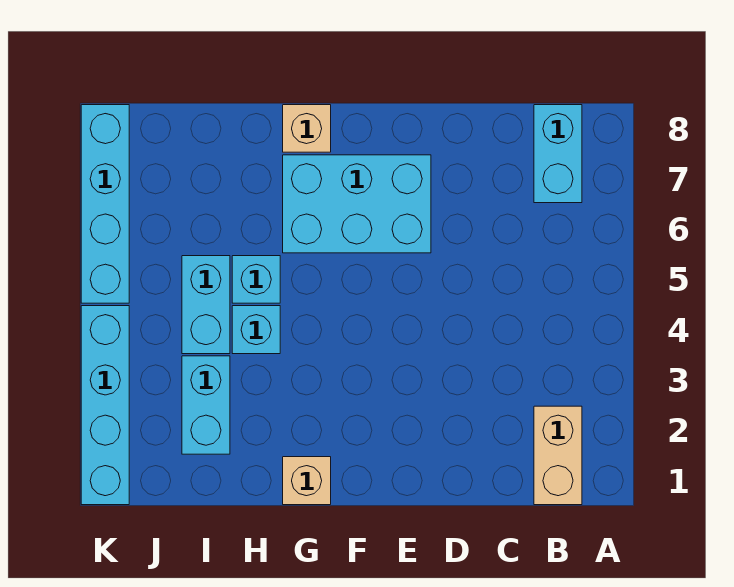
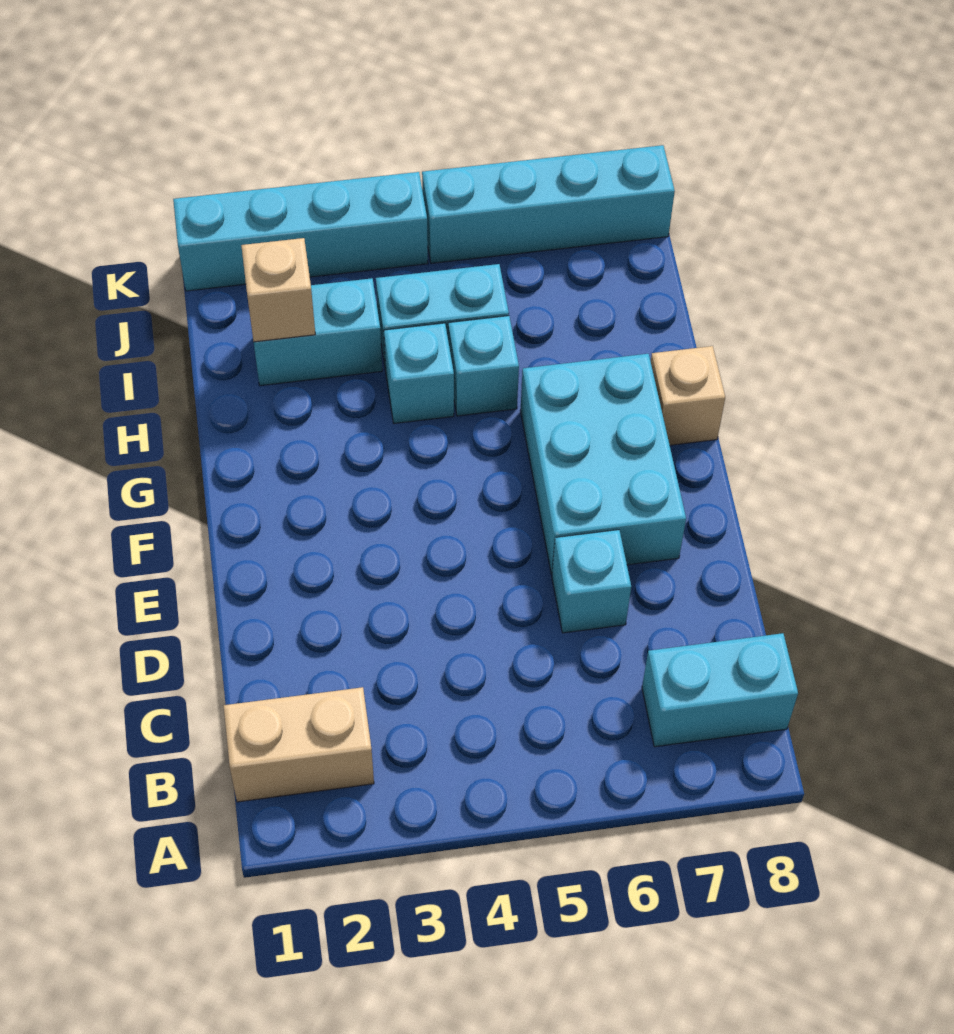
none -> cyan brick D6 level 1
tan brick G1 level 1 -> tan brick I2 level 2

